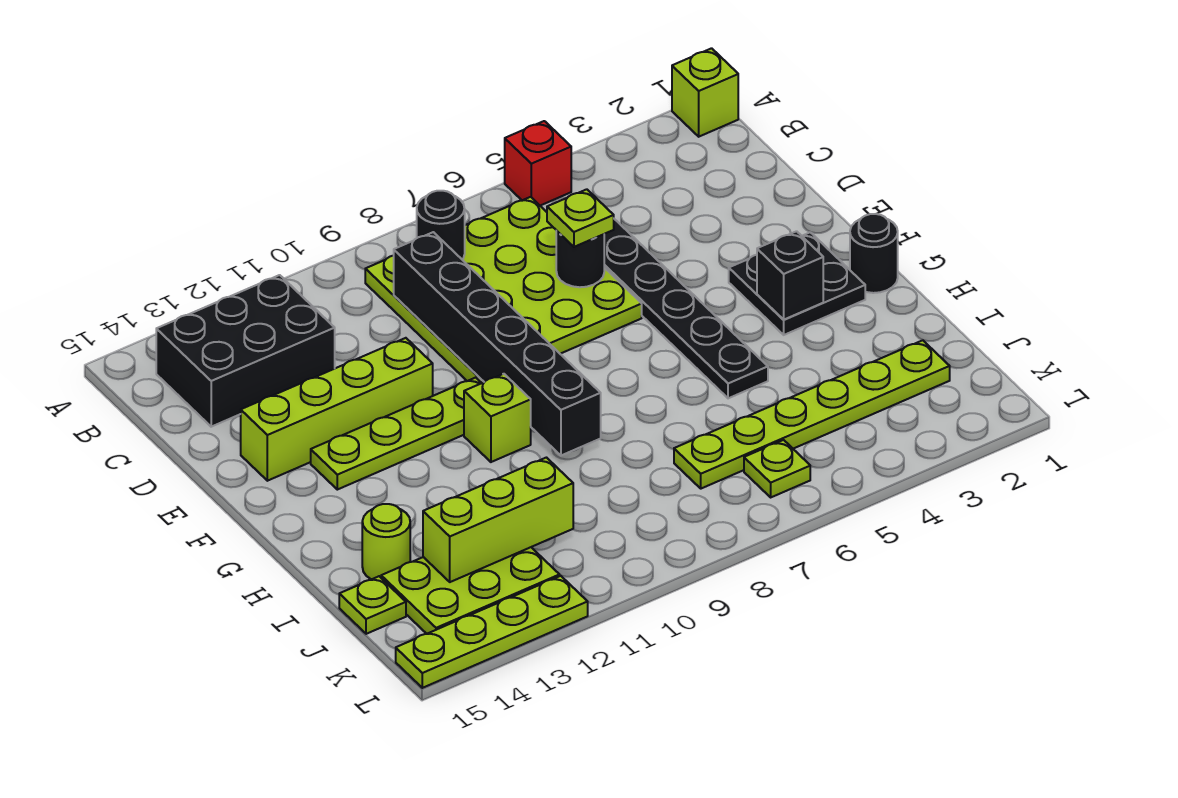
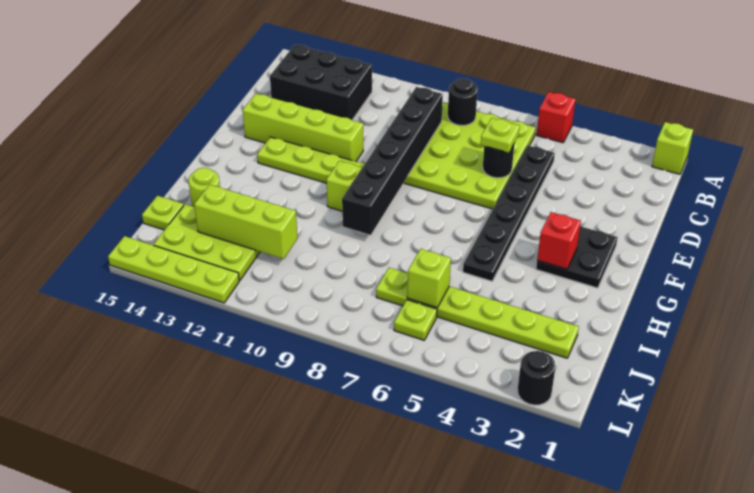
black round brick G1 level 1 -> black round brick L2 level 1
black brick G3 level 2 -> red brick G3 level 2
none -> lime brick J6 level 2

